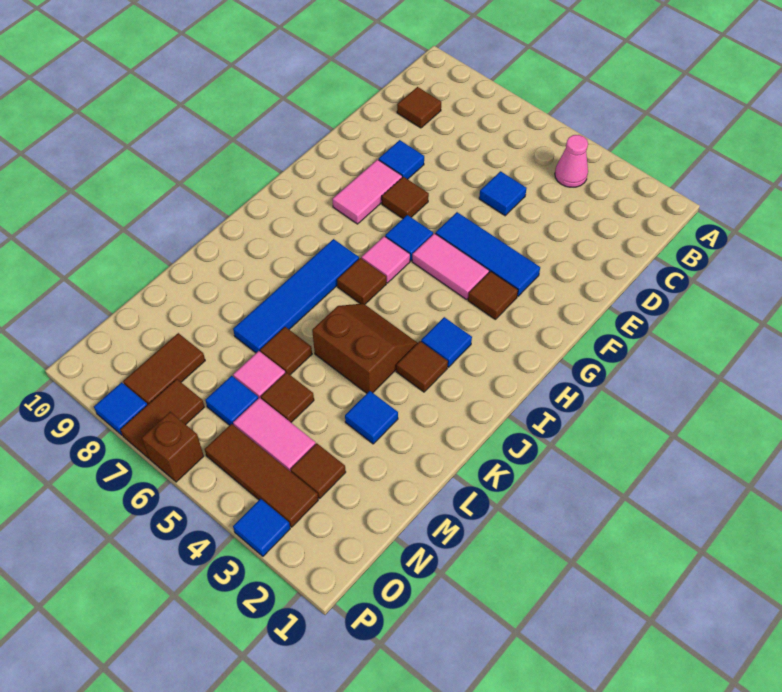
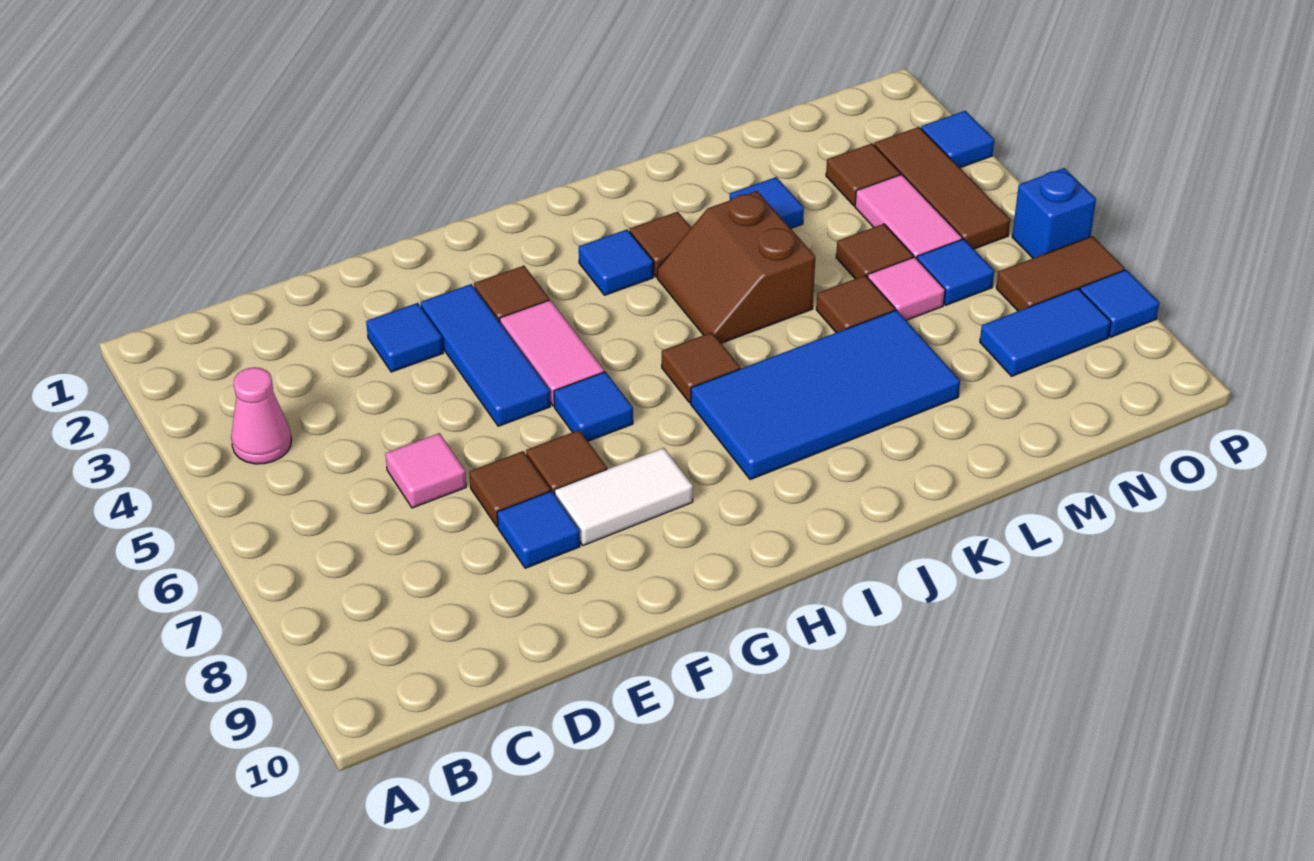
brown tile C9 level 1 -> brown tile E7 level 1
blue tile D5 level 1 -> blue tile E3 level 1
pink tile F8:G8 level 1 -> white tile F8:G8 level 1
pink tile H6 level 1 -> pink tile D6 level 1
blue tile I7:L7 level 1 -> blue tile I7:L8 level 1
brown tile N8:O8 level 1 -> blue tile N8:O8 level 1
brown brick P6 level 1 -> blue brick P6 level 1

